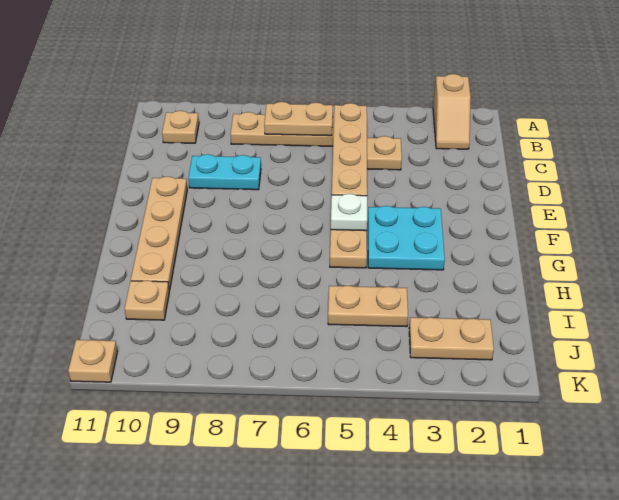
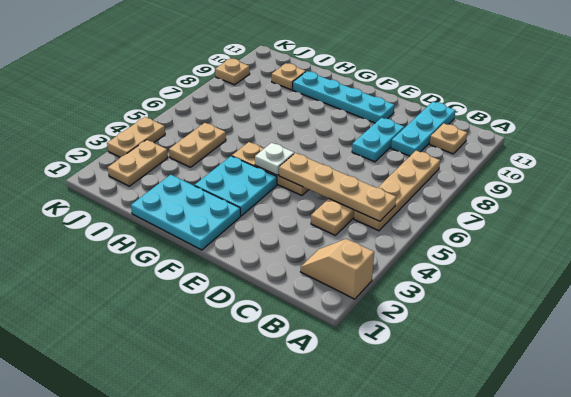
tan plate B6:B7 level 2 -> tan plate K3:K4 level 1
none -> cyan plate C9:C11 level 1
tan plate E10:H10 level 1 -> cyan plate E10:H10 level 1
none -> cyan plate F1:H2 level 1
tan plate K11 level 1 -> tan plate K9 level 1

